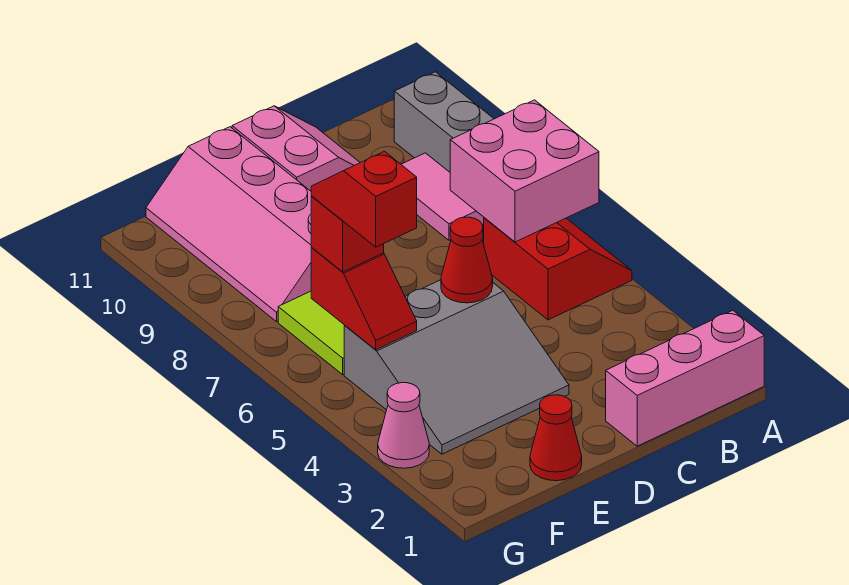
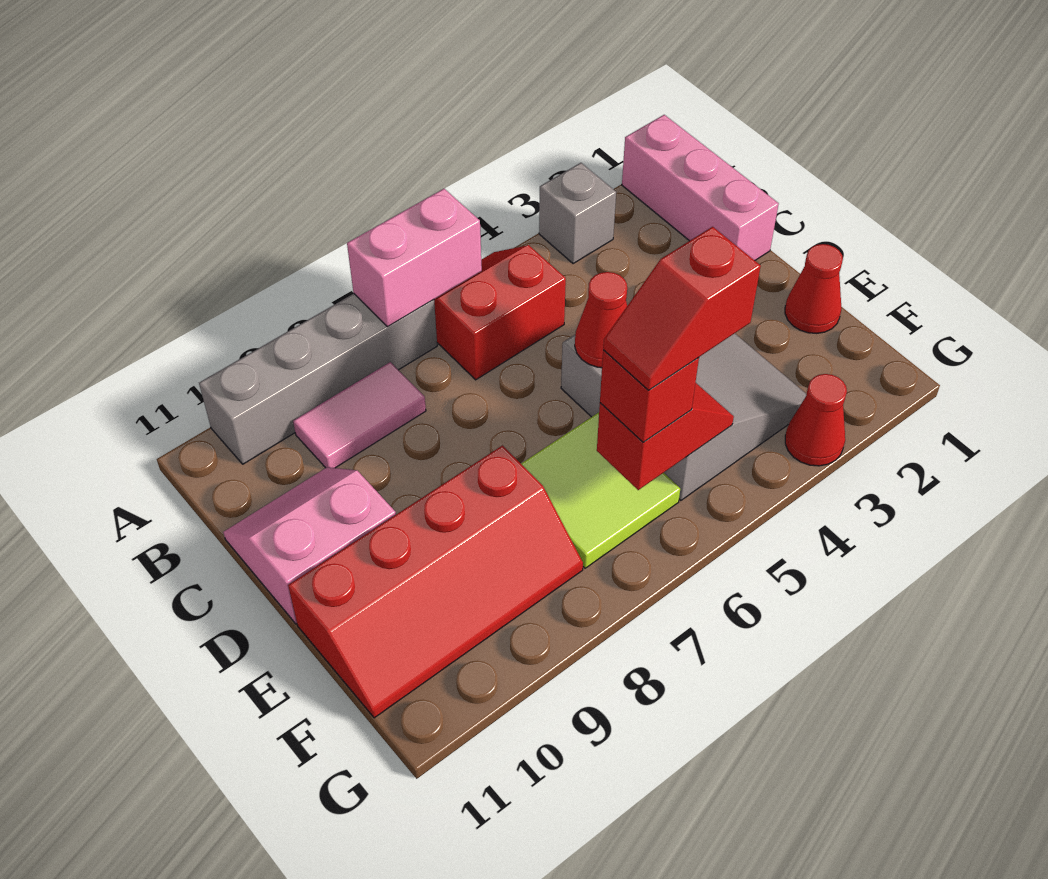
none -> grey brick A3 level 1
pink brick A6:B7 level 2 -> pink brick A6:A7 level 2
pink slope E8:F11 level 1 top E -> red slope E8:F11 level 1 top E
pink cone G3 level 1 -> red cone G3 level 1

